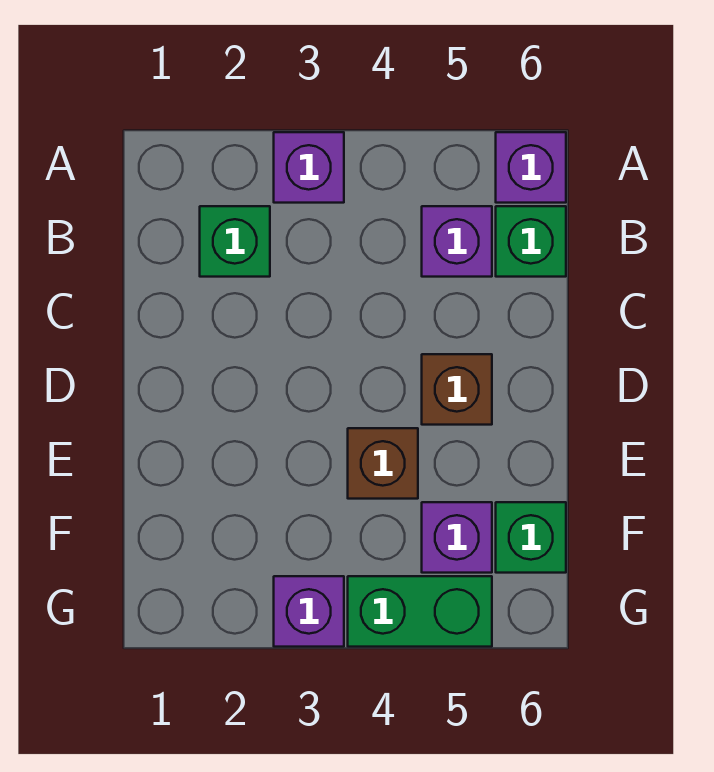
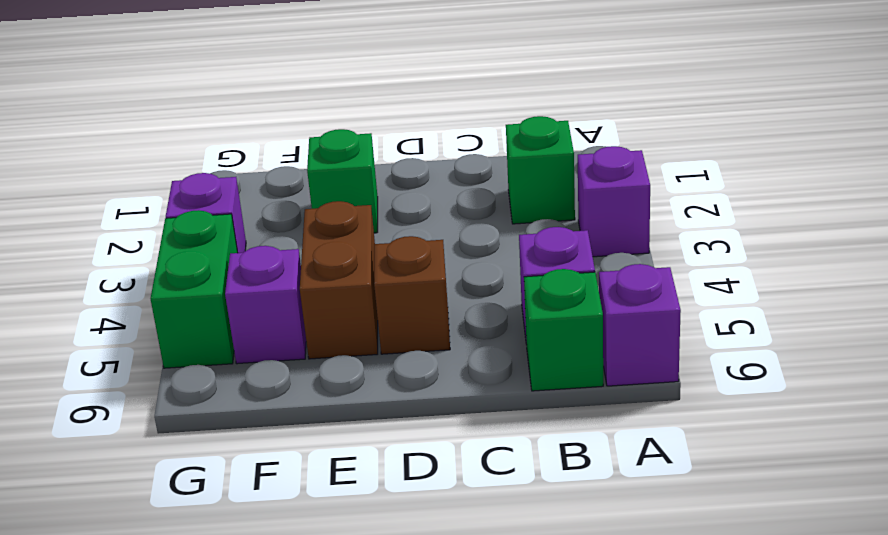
brown brick E4 level 1 -> brown brick E4:E5 level 1
green brick F6 level 1 -> green brick E2 level 1

